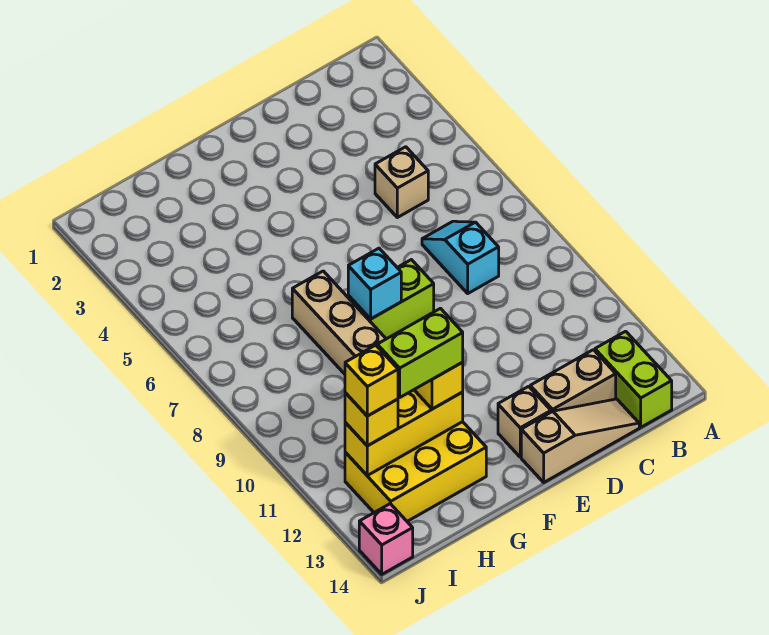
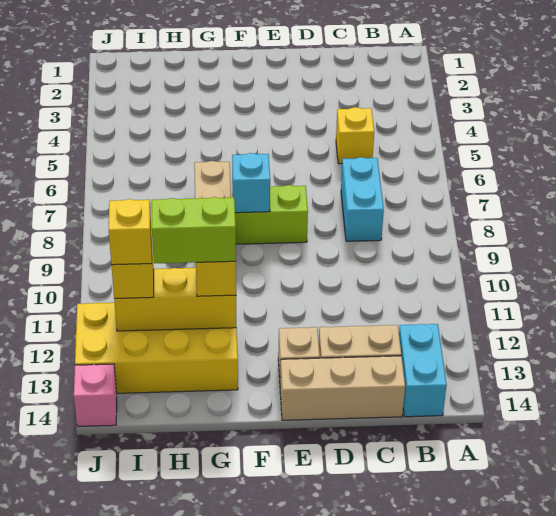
lime brick B13:B14 level 1 -> cyan brick B13:B14 level 1
tan brick C5 level 1 -> yellow brick C5 level 1
cyan slope C7:C8 level 1 top 8 -> cyan brick C7:C8 level 1
tan slope C14:E14 level 1 top E -> tan brick C14:E14 level 1
yellow brick G12:I13 level 1 -> yellow brick G12:J13 level 1

